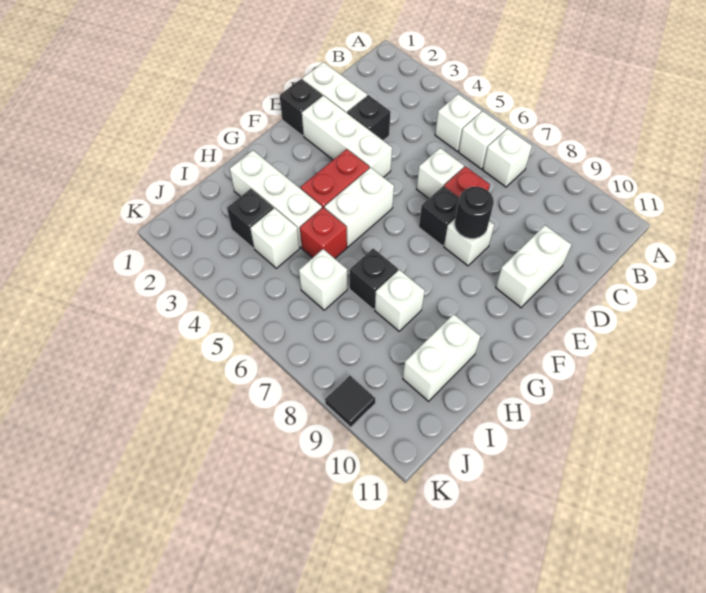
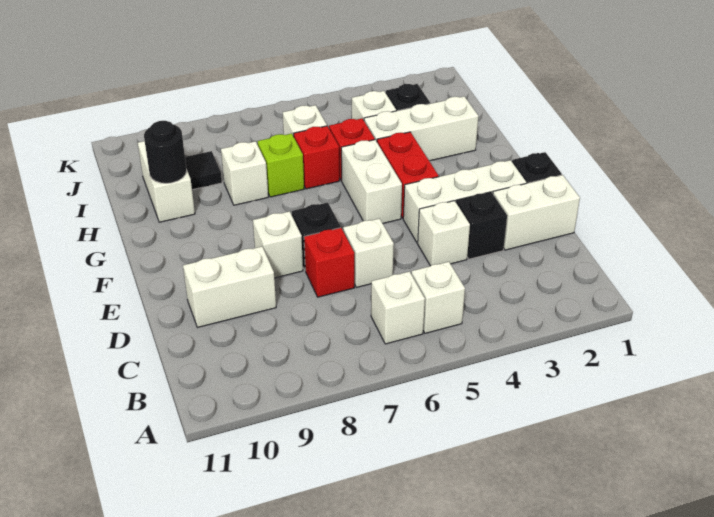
white brick B7 level 1 -> white brick D4 level 1
white brick D10:E10 level 1 -> white brick D9:D10 level 1
black round brick E8 level 2 -> black round brick H10 level 2
none -> red brick H6 level 1
black brick H7 level 1 -> lime brick H7 level 1
black tile K9 level 1 -> black tile I9 level 1

